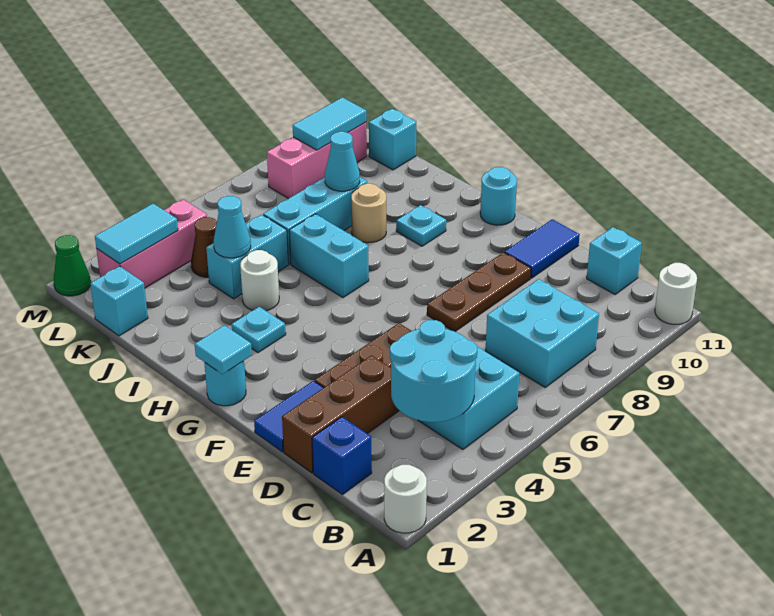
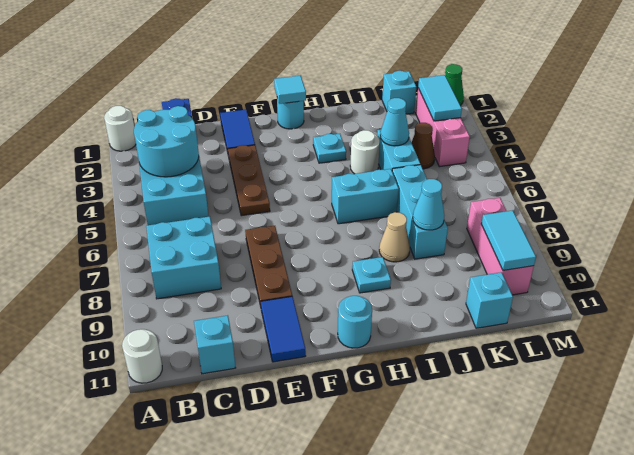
brown brick D1:D3 level 1 -> none
tan round brick I8 level 1 -> tan cone I8 level 1

